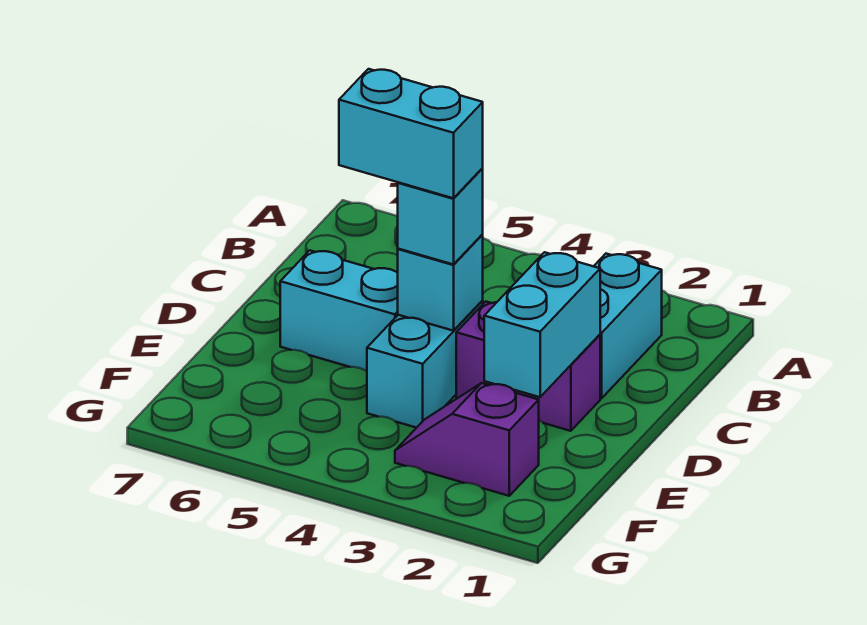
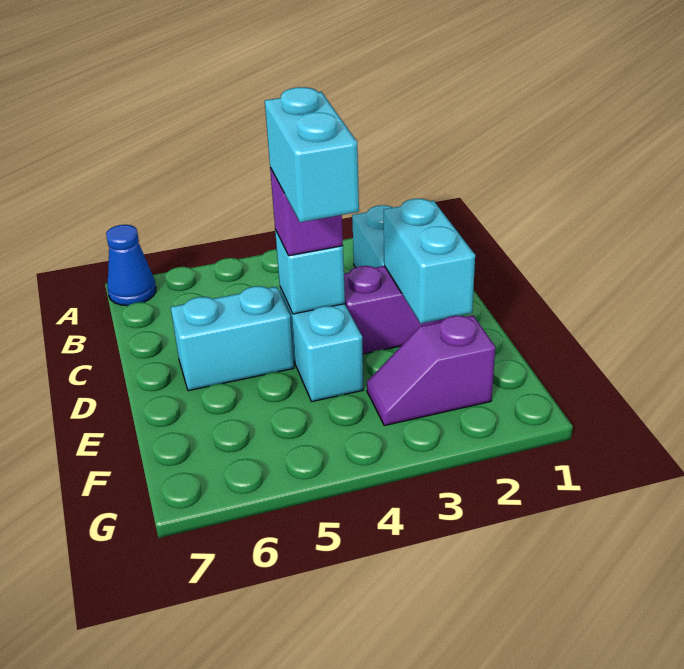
none -> blue cone A7 level 1
cyan brick D4 level 3 -> purple brick D4 level 3
cyan brick D4:D5 level 4 -> cyan brick D4:E4 level 4

